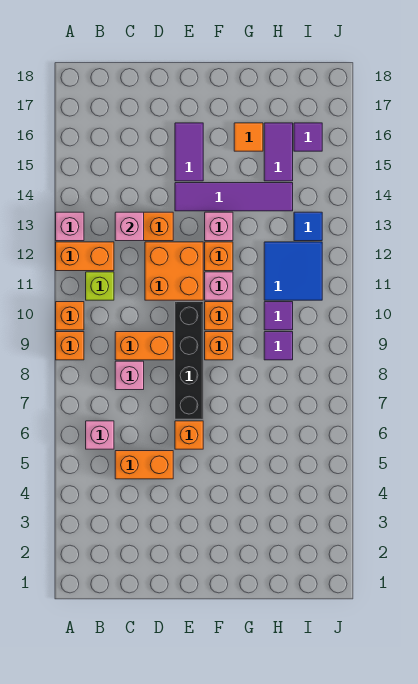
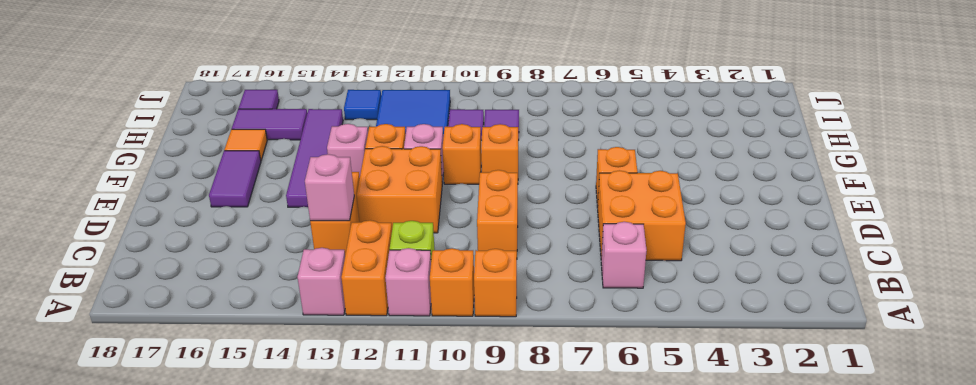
orange brick C5:D5 level 1 -> orange brick C5:D6 level 1
pink brick C8 level 1 -> pink brick A11 level 1
black brick E7:E10 level 1 -> none
purple tile E15:E16 level 1 -> purple tile E16:F16 level 1

